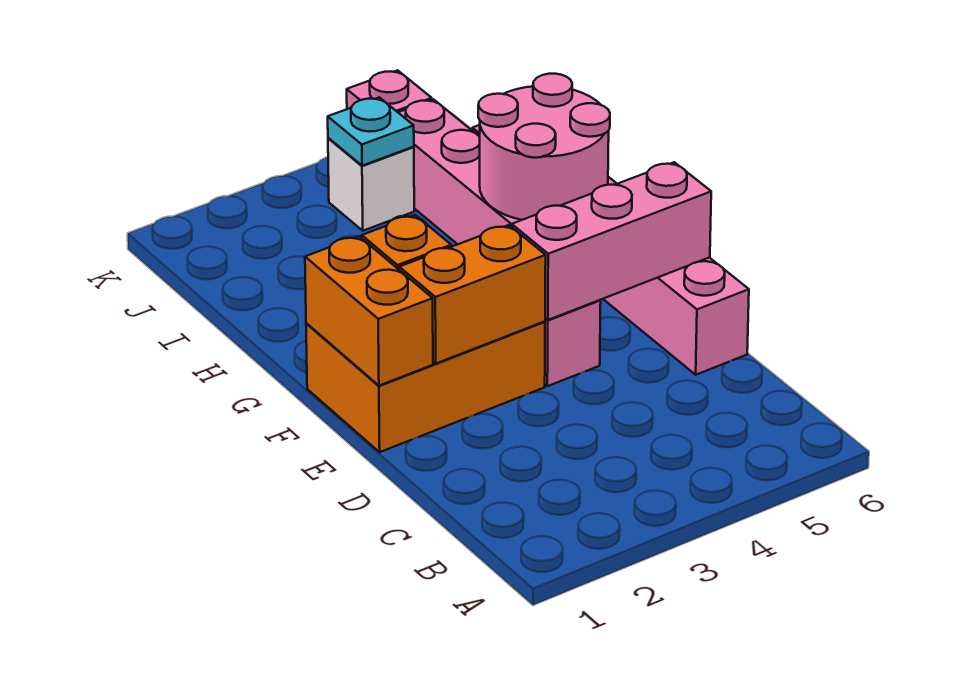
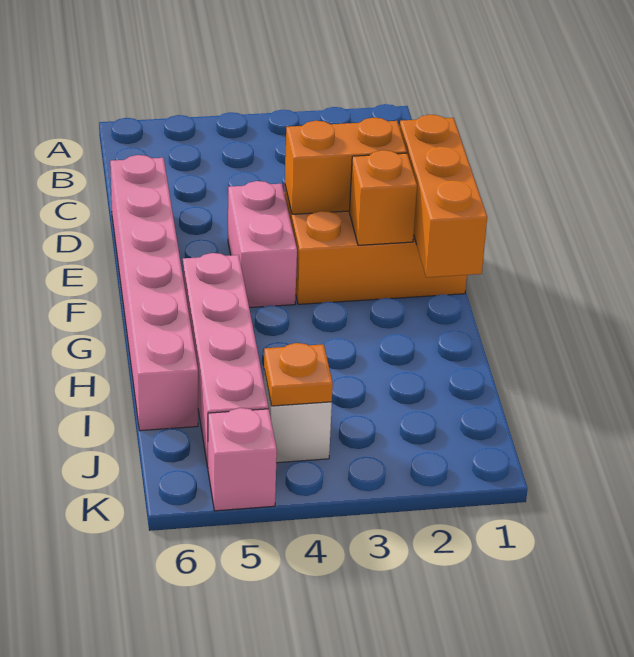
orange brick E1:F1 level 2 -> orange brick E1:G1 level 2
pink brick E4:E6 level 2 -> none
pink round brick G5:H6 level 2 -> none
cyan plate J4 level 2 -> orange plate J4 level 2

